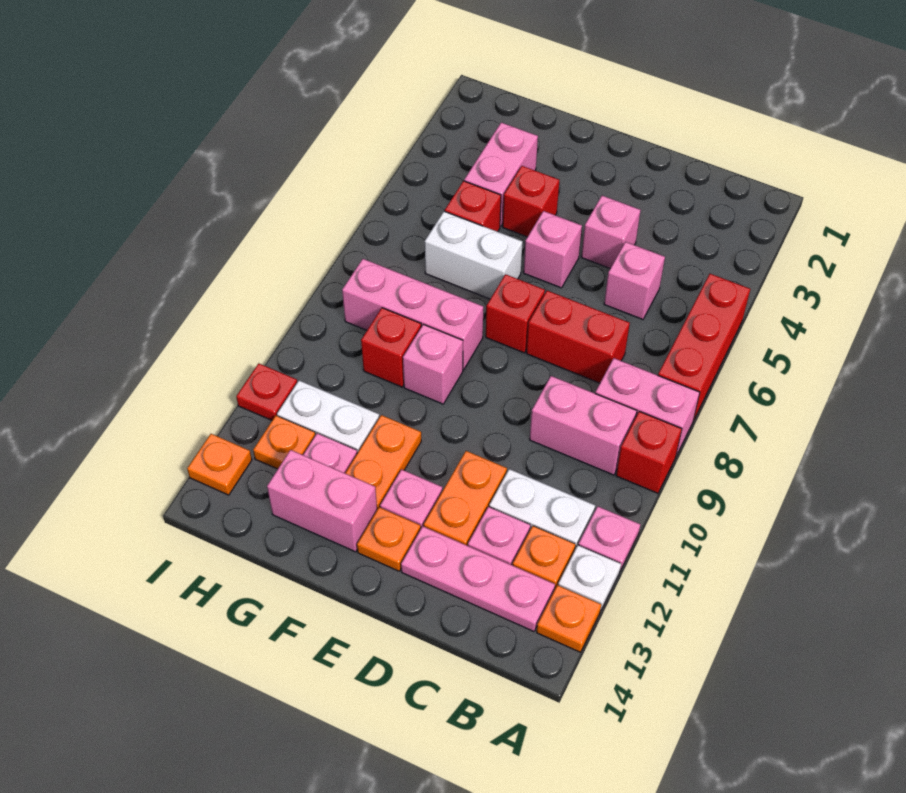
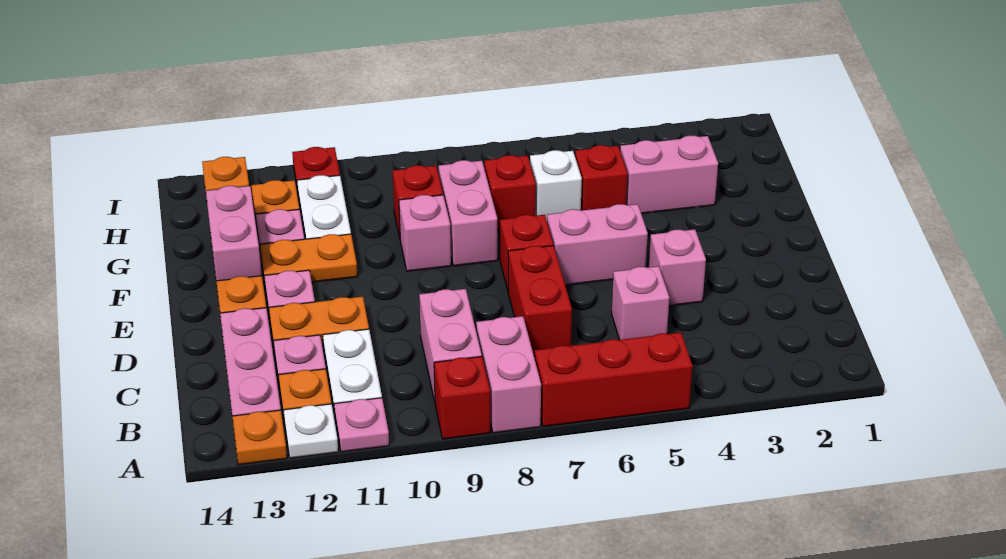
pink brick E5 level 1 -> pink brick E5:E6 level 1
red brick F4 level 1 -> red brick G7 level 1
white brick F6:G6 level 1 -> white brick G6 level 1
pink brick F8:H8 level 1 -> pink brick F8:G8 level 1

